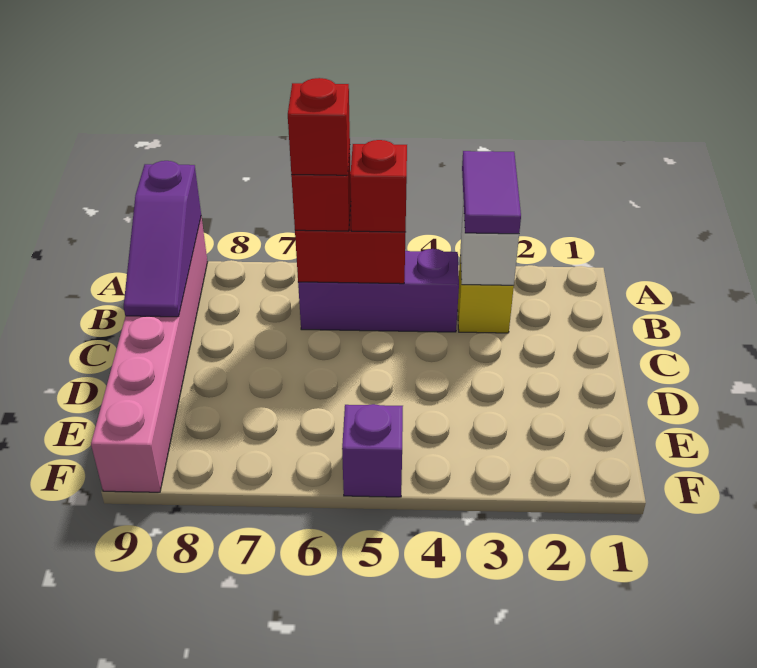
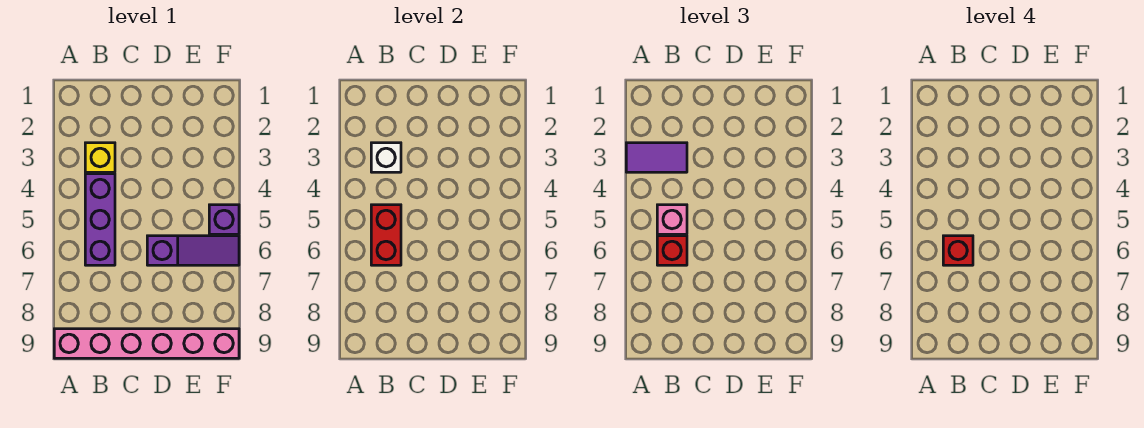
purple slope A9:C9 level 2 top A -> purple slope D6:F6 level 1 top D
red brick B5 level 3 -> pink brick B5 level 3

